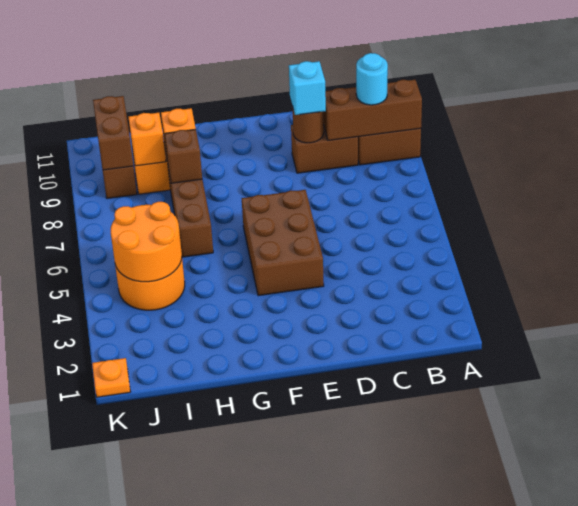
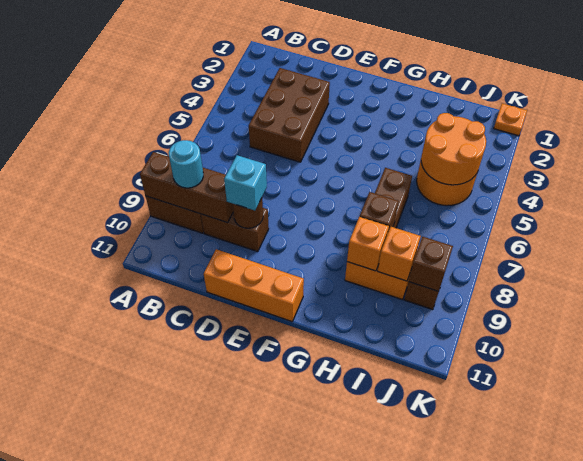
none -> orange brick D11:F11 level 1
brown brick E4:F6 level 1 -> brown brick C3:D5 level 1
brown brick J9:J10 level 2 -> brown brick J9 level 2

